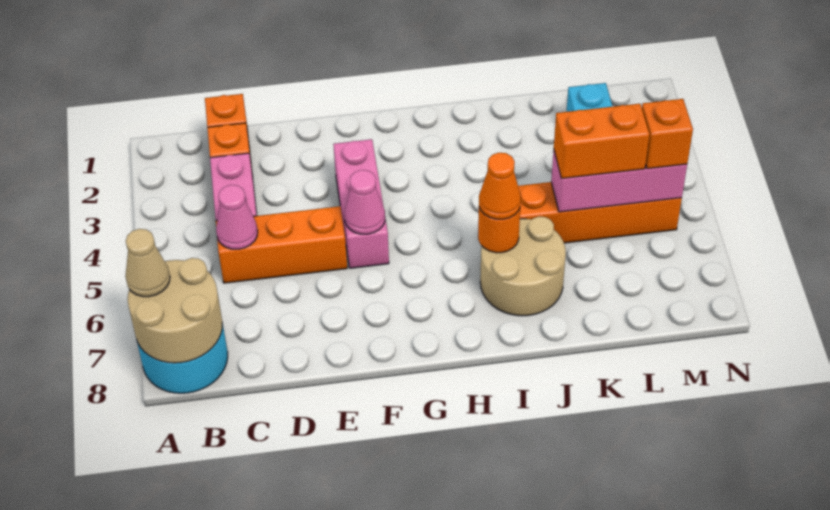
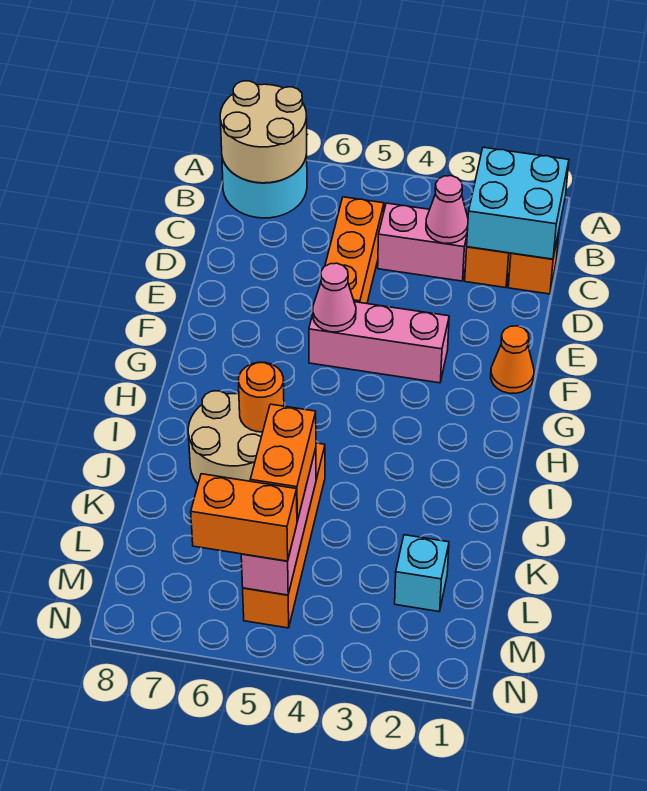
tan cone A7 level 3 -> none
none -> cyan brick B1:C2 level 2
pink cone C5 level 2 -> pink cone C3 level 2
orange cone I6 level 3 -> orange cone F1 level 1
orange brick M5 level 3 -> orange brick M5:M6 level 3

